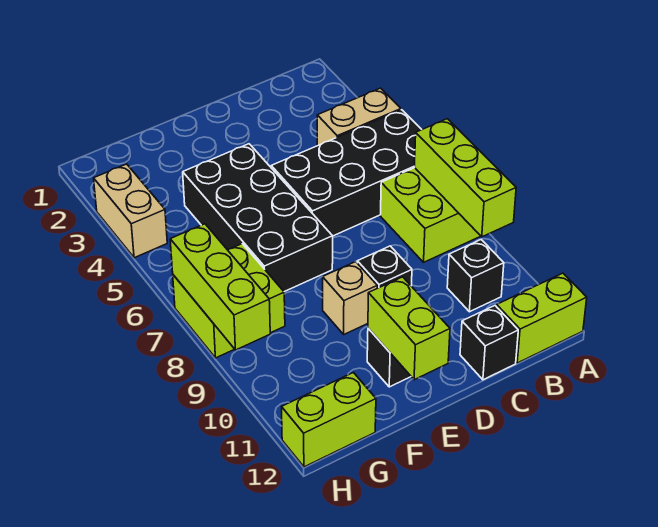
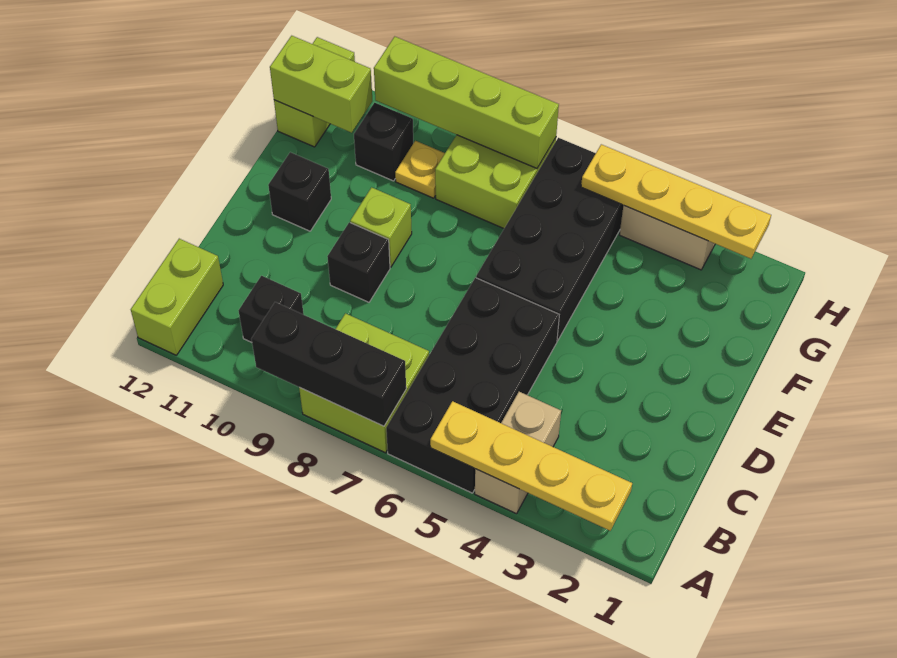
none -> yellow plate A2:A5 level 2
lime brick A7:A9 level 2 -> black brick A7:A9 level 2
black brick C12 level 1 -> black brick G10 level 1
black brick E4:F7 level 1 -> black brick E5:H6 level 1
tan brick E9 level 1 -> lime brick E9 level 1
lime brick E11:E12 level 2 -> lime brick G11:G12 level 2
none -> yellow plate G9 level 1
none -> yellow plate H2:H5 level 2
lime brick H7:H9 level 2 -> lime brick H7:H10 level 2

